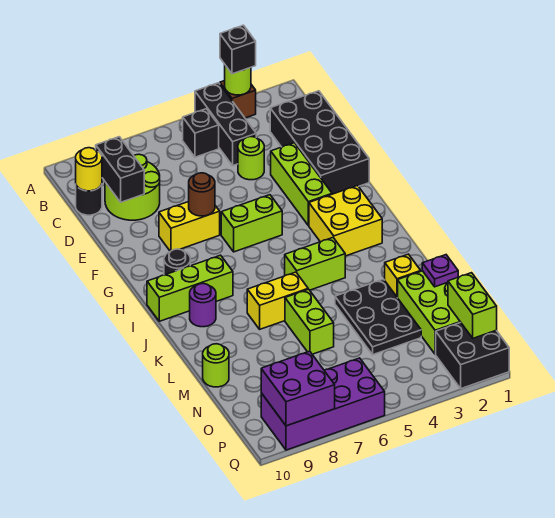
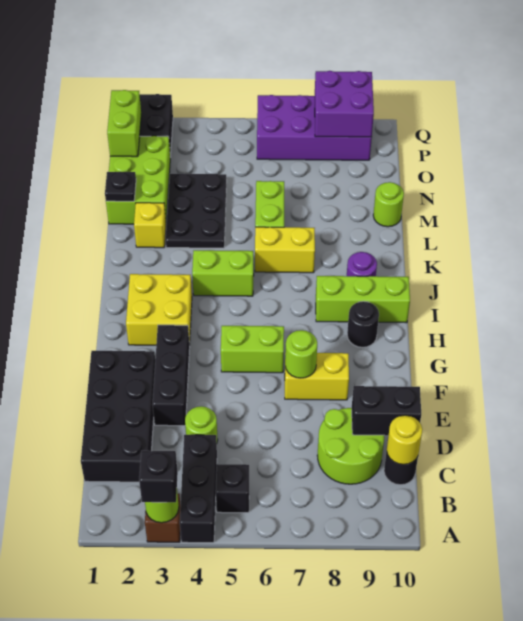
black brick C9:D9 level 2 -> black brick D9:D10 level 2
lime brick E3:G3 level 1 -> black brick E3:G3 level 1
brown round brick F7 level 2 -> lime round brick F7 level 2
purple plate M1 level 2 -> black plate M1 level 2

